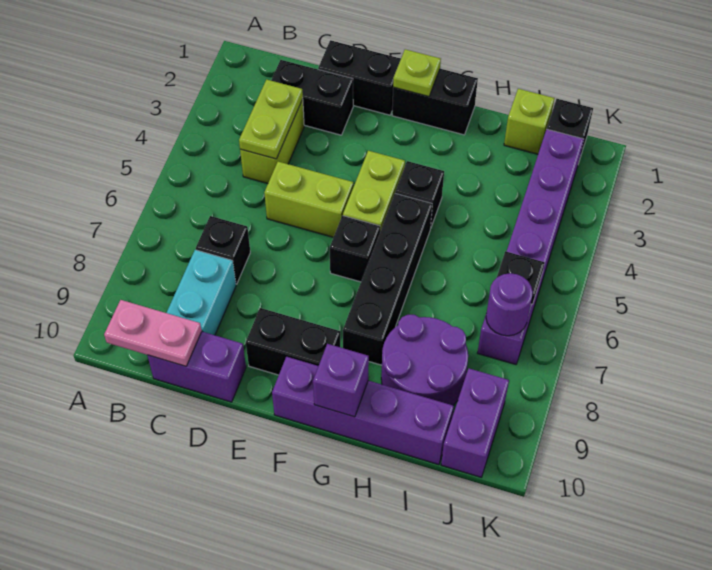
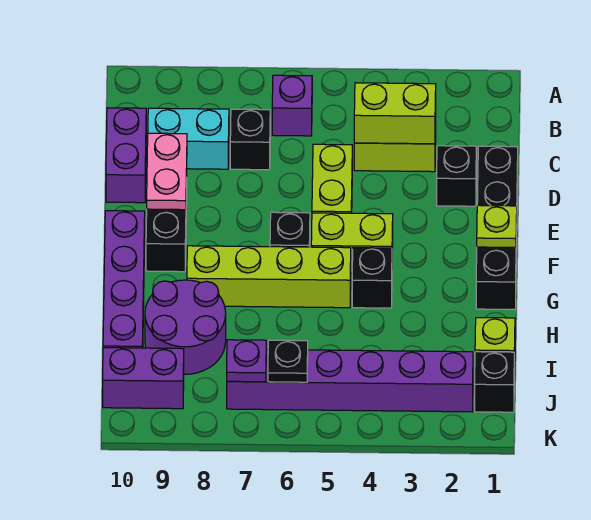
pink plate B10:C10 level 2 -> pink plate D9:E9 level 2
black brick C2:D2 level 1 -> black brick D2 level 1
lime plate C3:C4 level 2 -> lime brick C3:C4 level 2
black brick G5:G8 level 1 -> lime brick G5:G8 level 1
purple brick G10 level 2 -> purple brick B6 level 1
purple round brick J7 level 2 -> purple plate J7 level 2

